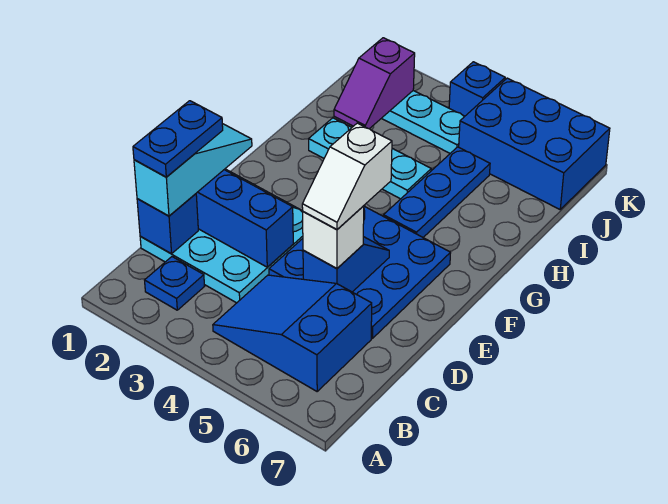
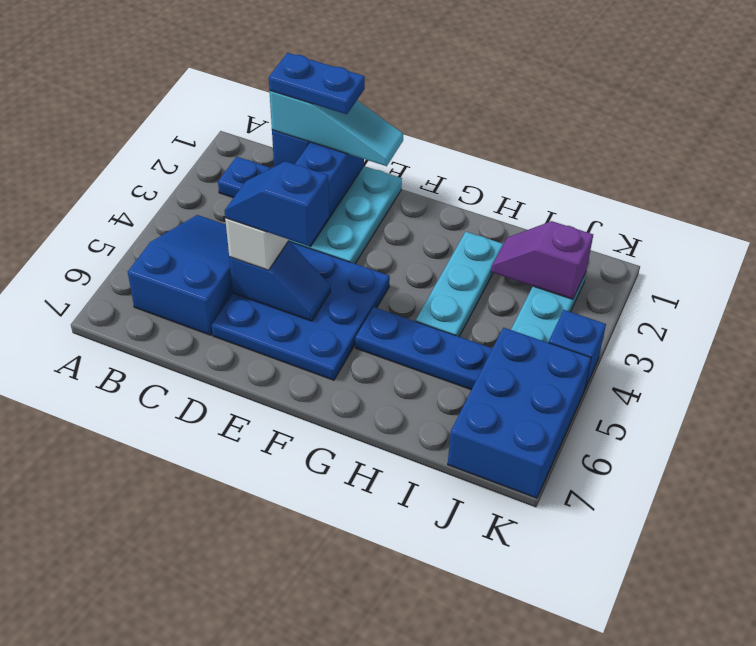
white slope D5:E5 level 4 top E -> blue slope D5:E5 level 4 top E

